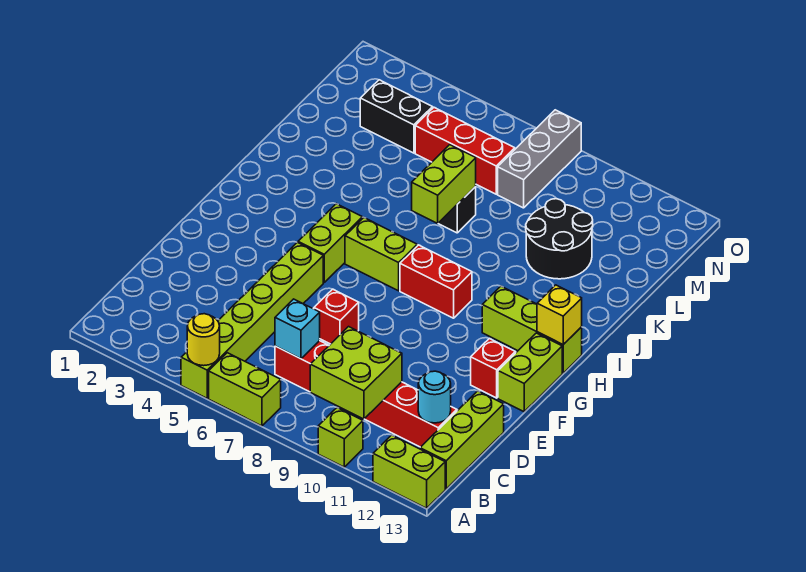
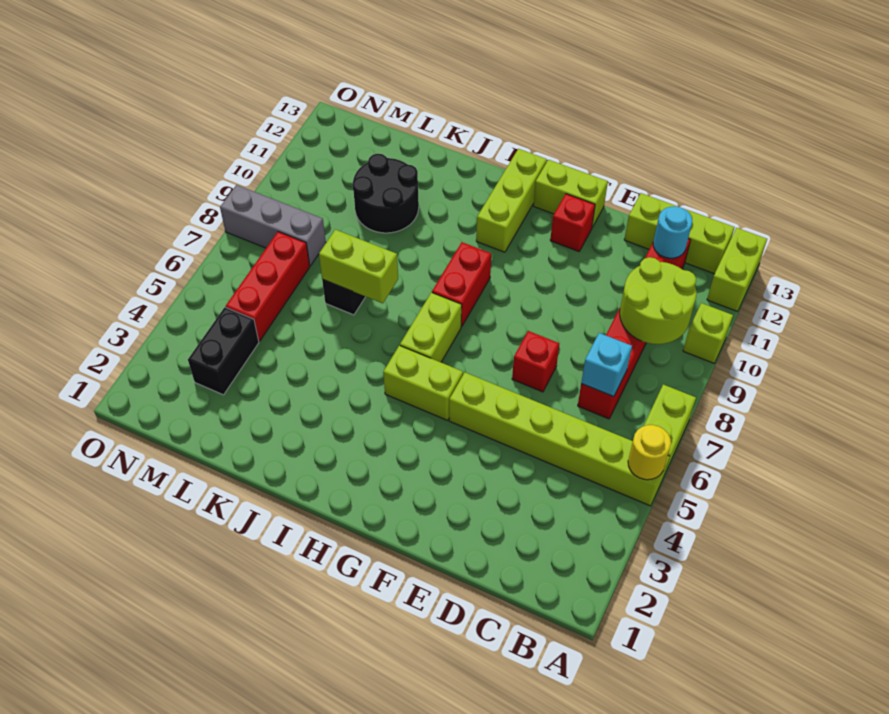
lime brick B9:C10 level 2 -> lime round brick B9:C10 level 2
yellow brick H13 level 2 -> none

